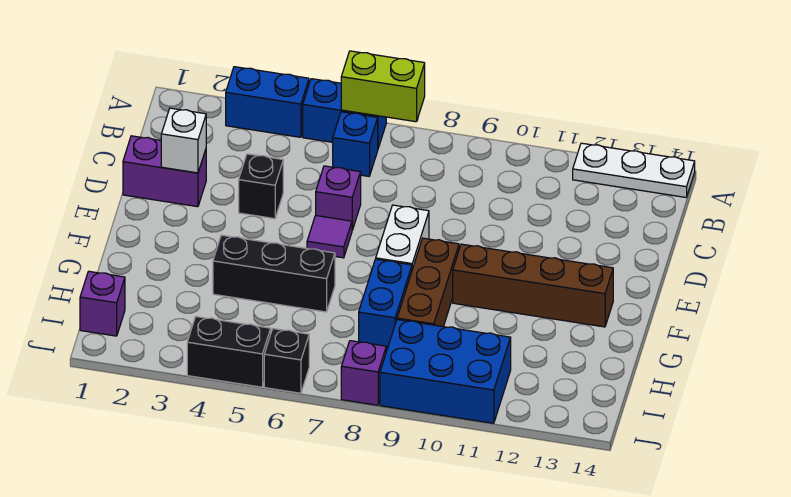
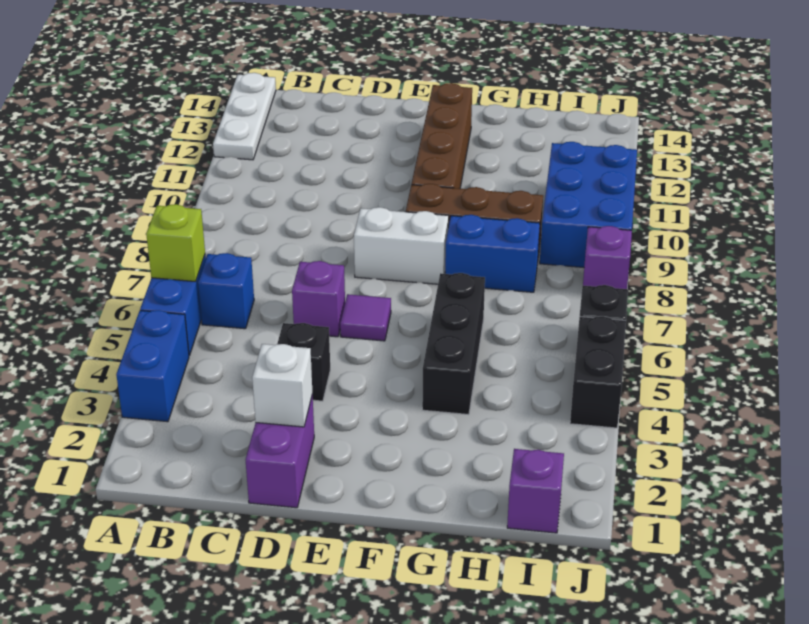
lime brick A6:A7 level 2 -> lime brick A6 level 2

